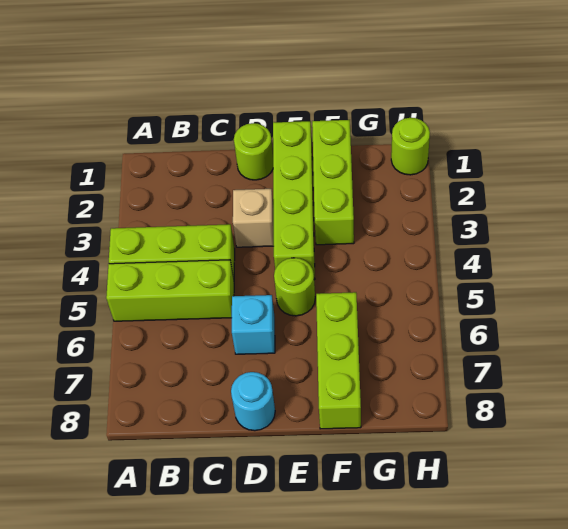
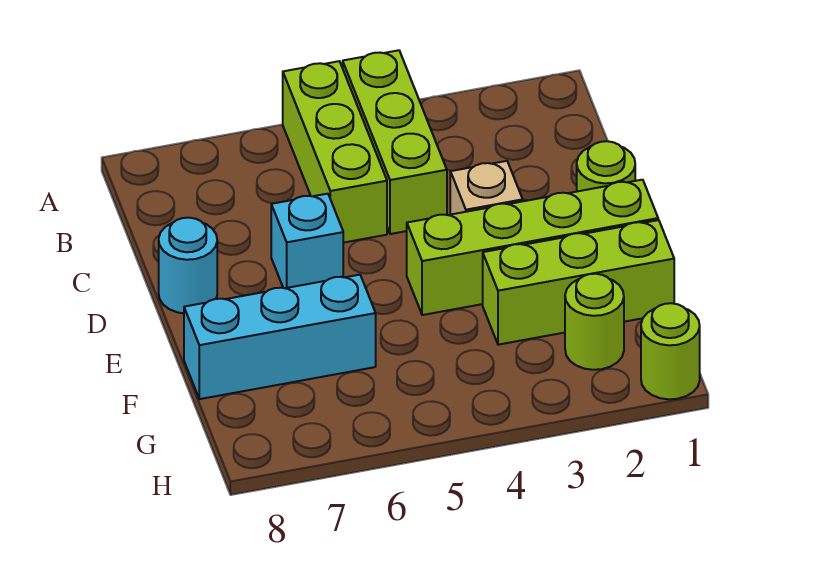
lime round brick E5 level 1 -> lime round brick G2 level 1
lime brick F6:F8 level 1 -> cyan brick F6:F8 level 1

